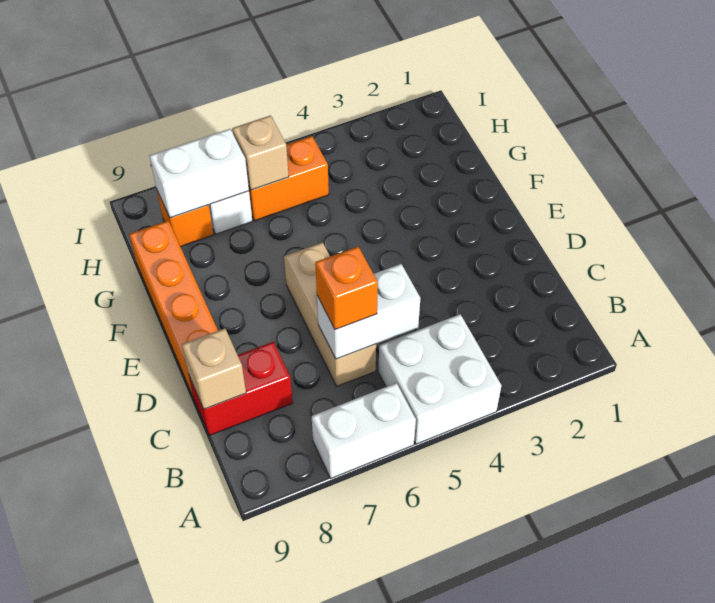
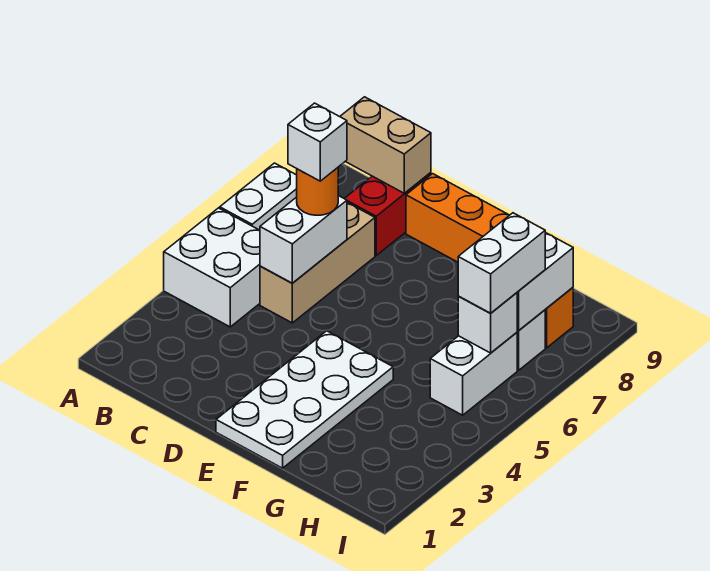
tan brick C6:E6 level 1 -> tan brick C5:C7 level 1
orange brick C6 level 3 -> orange round brick C6 level 3
none -> white brick C6 level 4
tan brick C9 level 2 -> tan brick B9:C9 level 2
none -> white plate E1:F4 level 1
orange brick H5:H6 level 1 -> white brick H5:H6 level 1
tan brick H6 level 2 -> white brick H6 level 2
none -> white brick H6:H7 level 3

